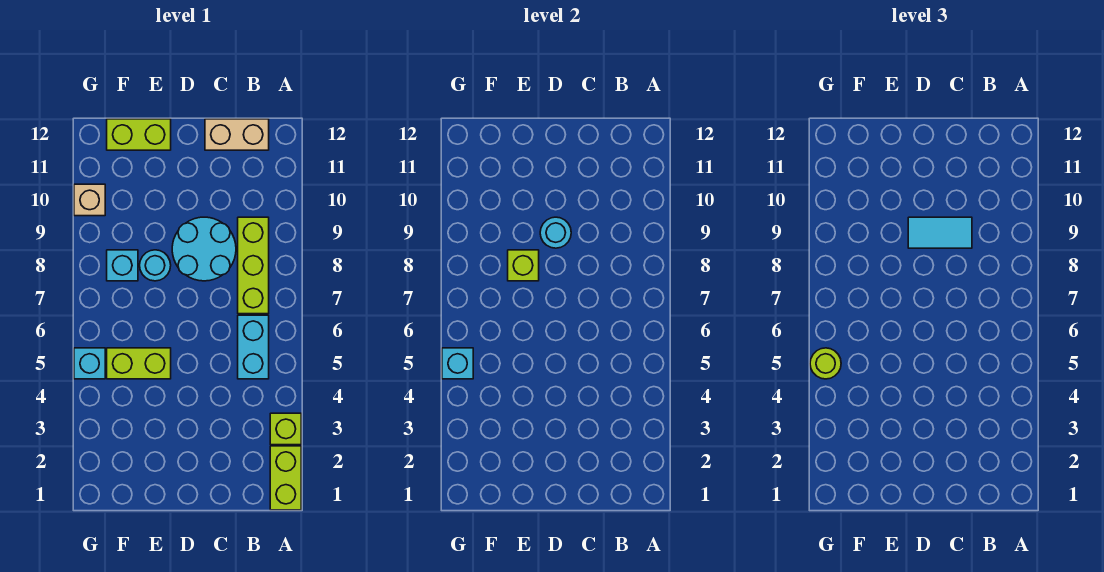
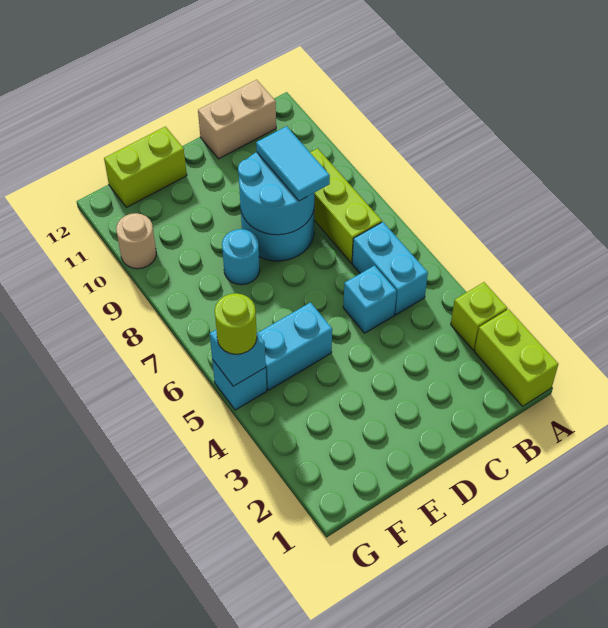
cyan tile C9:D9 level 3 -> cyan tile C8:C9 level 3
cyan round brick D9 level 2 -> cyan round brick C8:D9 level 2
lime brick E5:F5 level 1 -> cyan brick E5:F5 level 1
lime brick E8 level 2 -> none
cyan brick F8 level 1 -> cyan brick C5 level 1
tan brick G10 level 1 -> tan round brick G10 level 1

